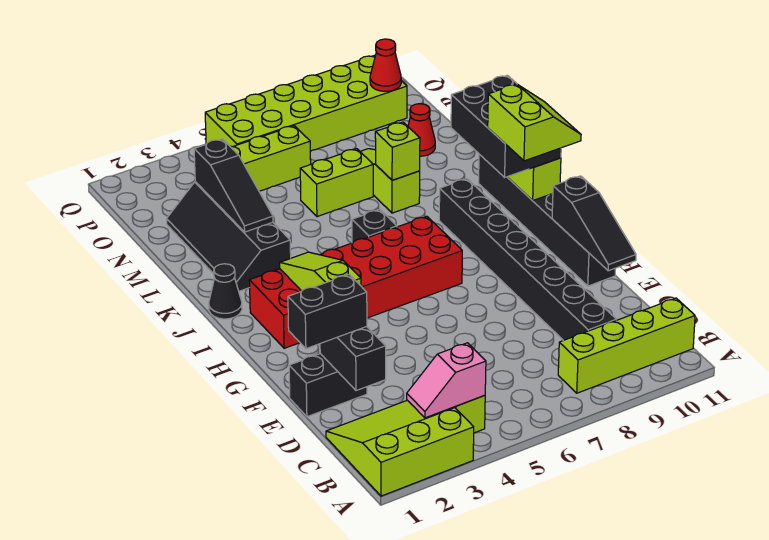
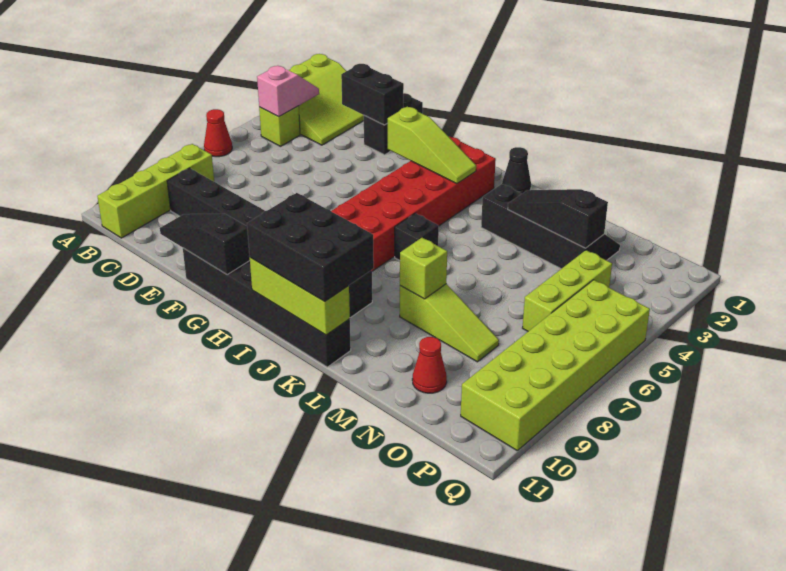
black brick E1:E2 level 3 -> none
lime slope H10:I11 level 4 top 10 -> none
lime brick M6:M7 level 1 -> none
red cone P10 level 2 -> red cone A6 level 1

